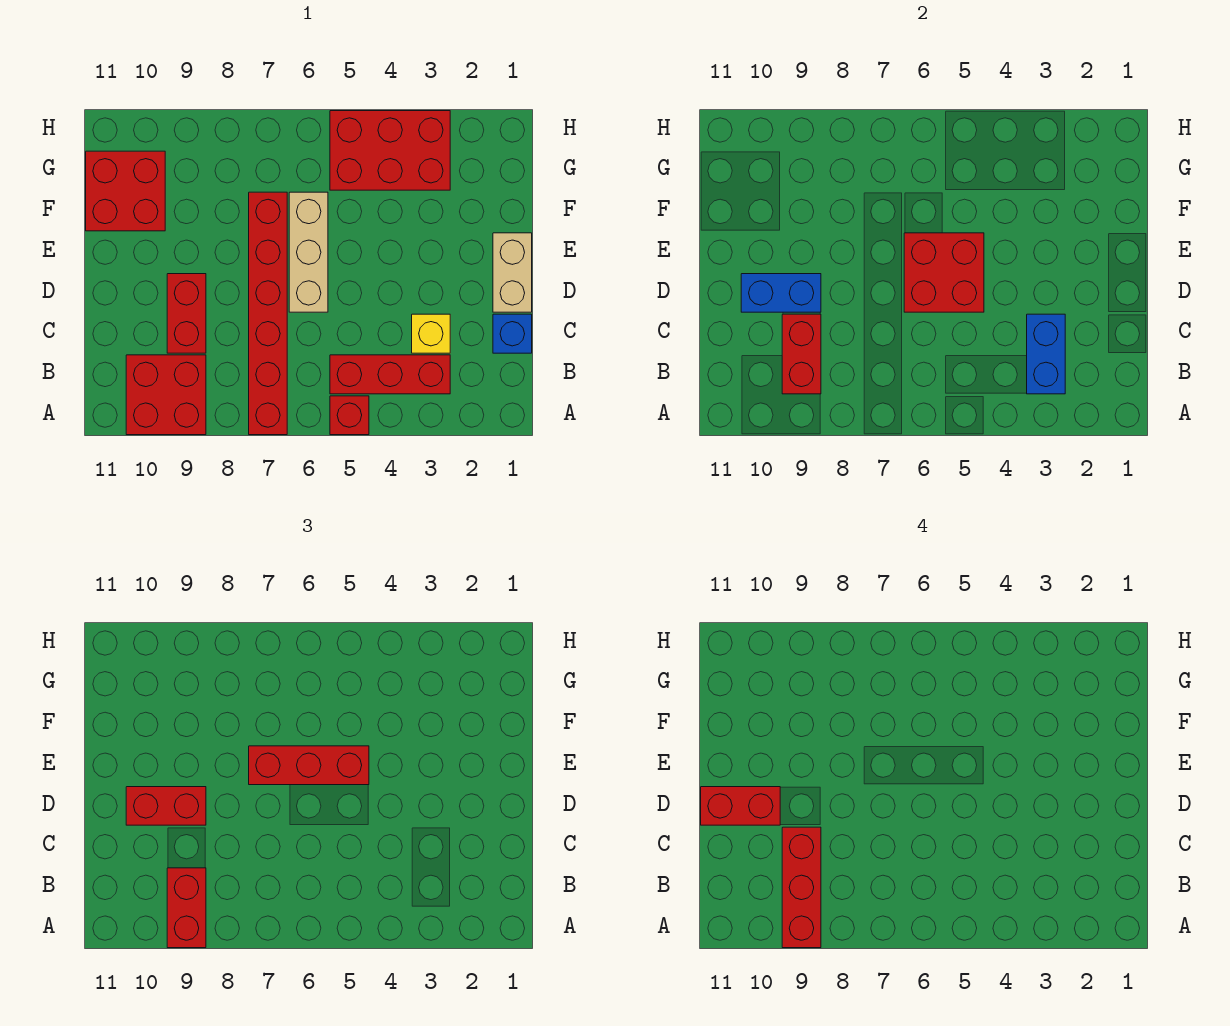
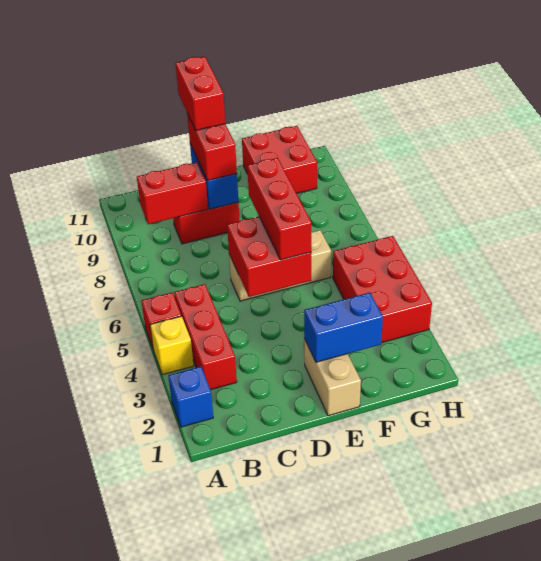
red brick A7:F7 level 1 -> none
red brick A9:B10 level 1 -> none
red brick A9:B9 level 3 -> none
red brick A9:C9 level 4 -> none
blue brick B3:C3 level 2 -> blue brick E2:F2 level 2
blue brick C1 level 1 -> blue brick A2 level 1
yellow brick C3 level 1 -> yellow brick A4 level 1
tan brick D1:E1 level 1 -> tan brick E1:E2 level 1

